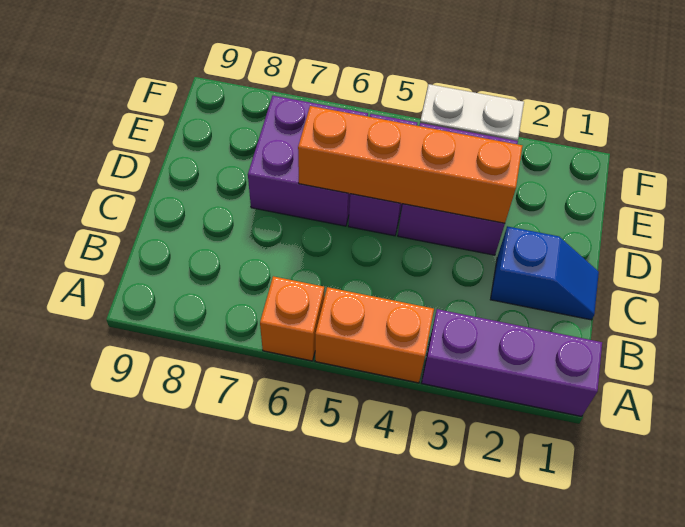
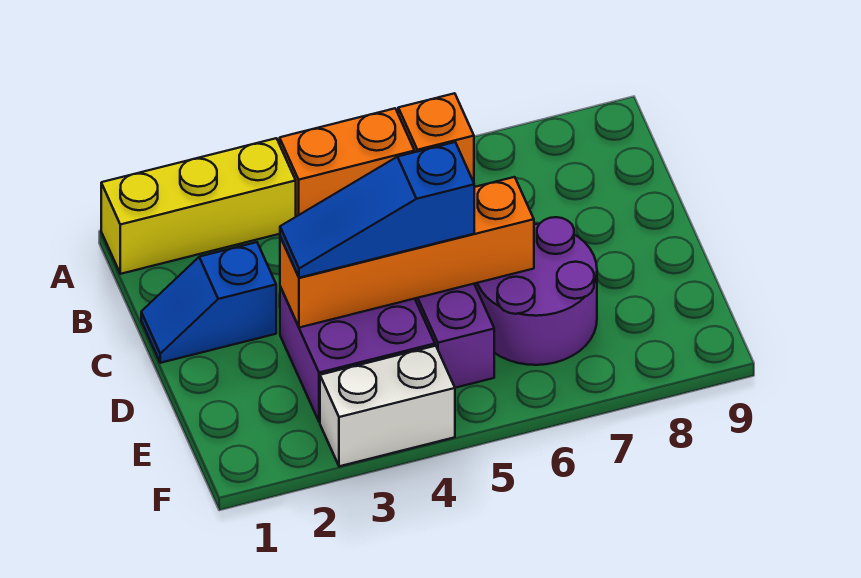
purple brick A1:A3 level 1 -> yellow brick A1:A3 level 1
none -> blue slope D3:D5 level 3 top 5
purple brick D6:E7 level 1 -> purple round brick D6:E7 level 1

